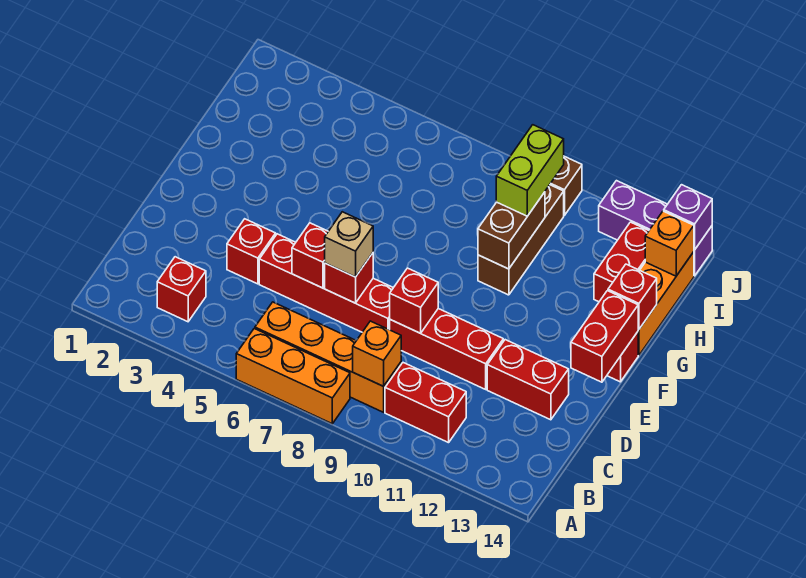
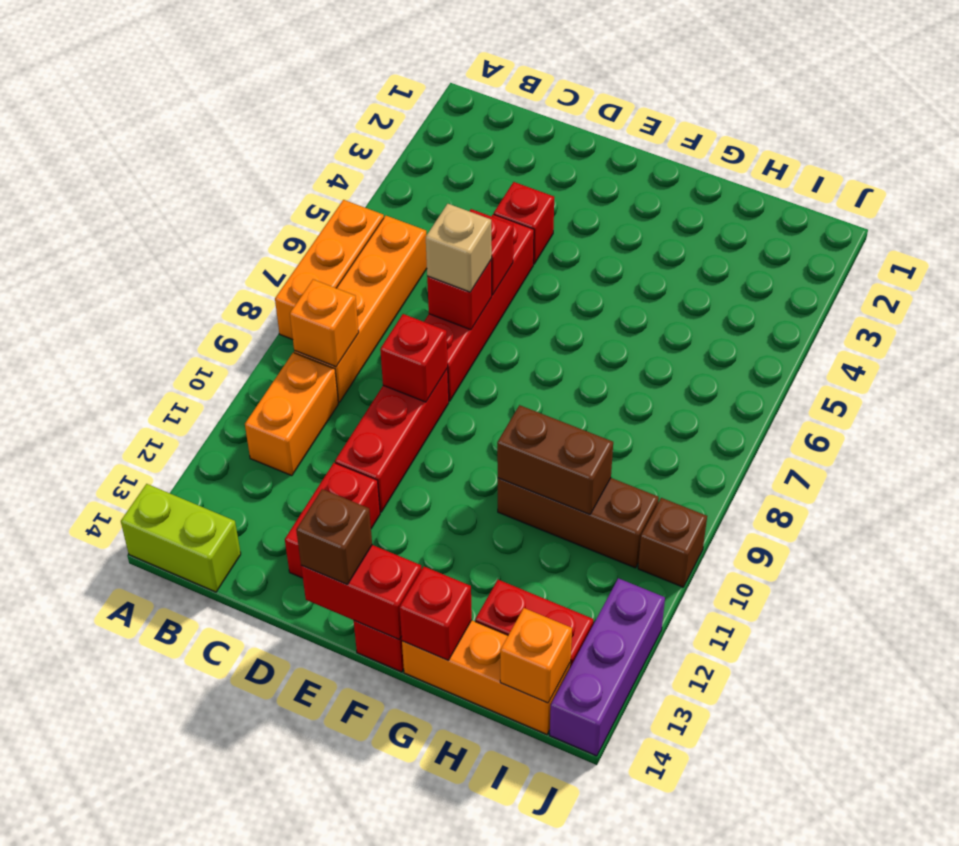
red brick B3 level 1 -> none
red brick B10:B11 level 1 -> orange brick B10:B11 level 1
none -> brown brick E14 level 3
lime brick H10:I10 level 3 -> lime brick A14:B14 level 1
purple brick J14 level 2 -> none

